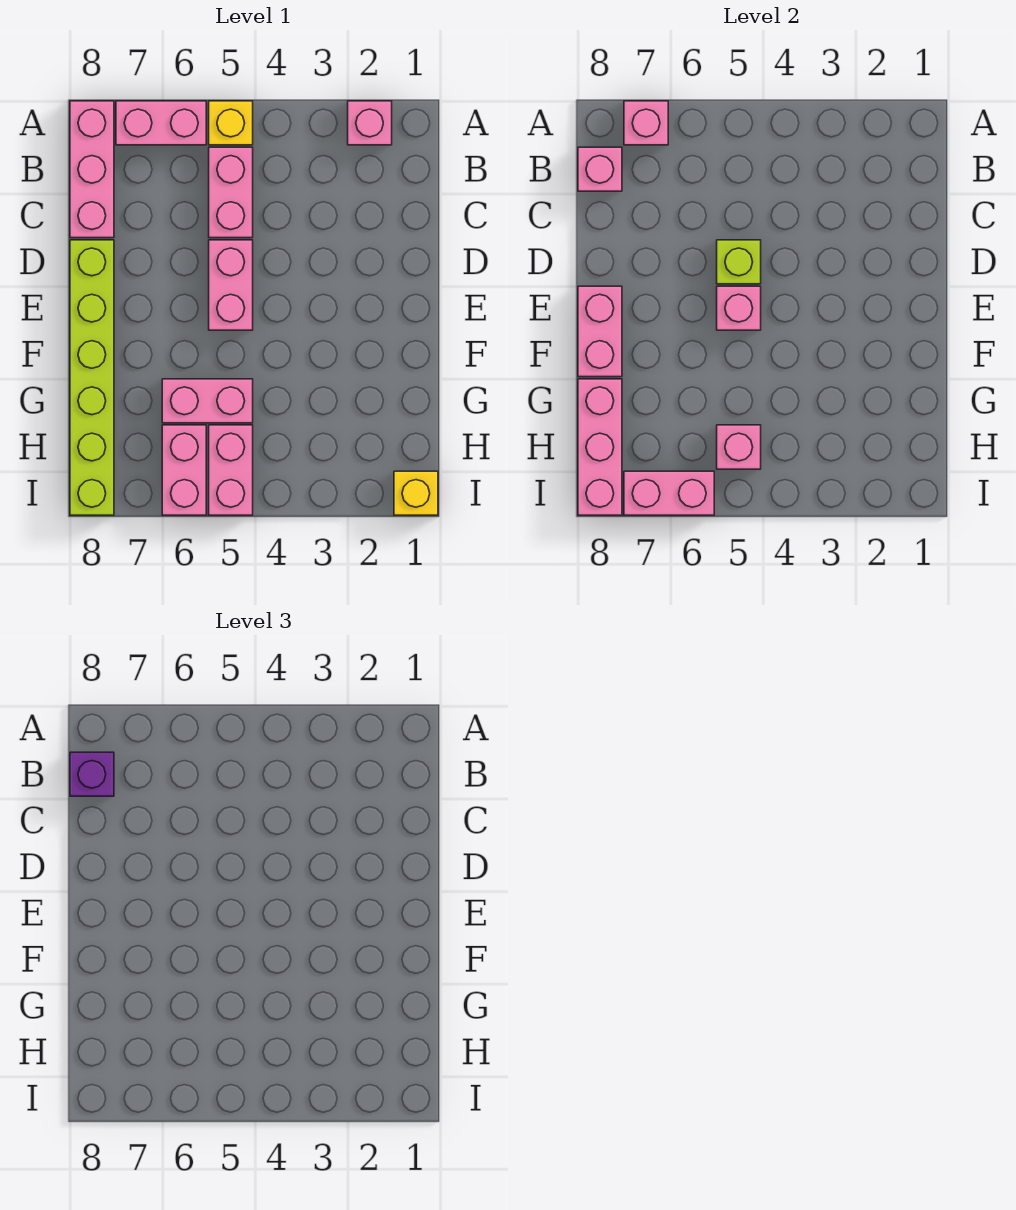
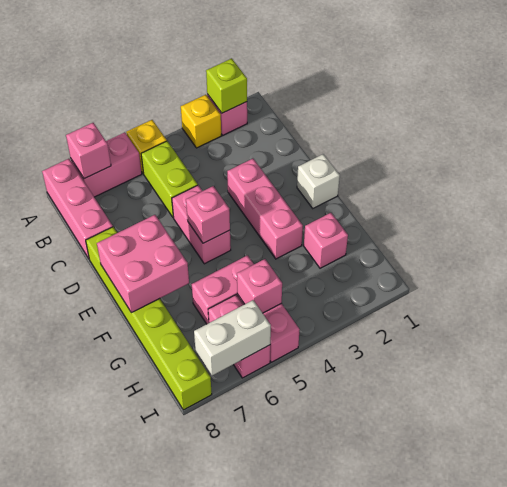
pink brick B5:C5 level 1 -> lime brick B5:C5 level 1
pink brick B8 level 2 -> pink brick G2 level 1
purple brick B8 level 3 -> none
lime brick D5 level 2 -> lime brick A2 level 2
none -> white brick E1 level 1
pink brick E8:F8 level 2 -> pink brick E7:F8 level 2
pink brick G8:I8 level 2 -> pink brick D3:F3 level 1
yellow brick I1 level 1 -> yellow brick A3 level 1
pink brick I6:I7 level 2 -> white brick I6:I7 level 2

